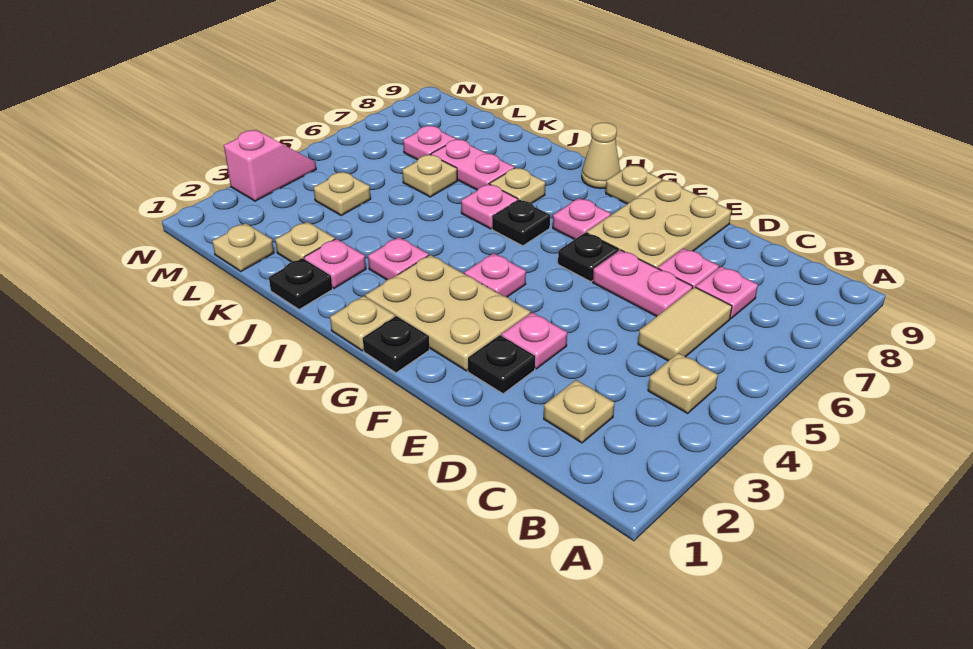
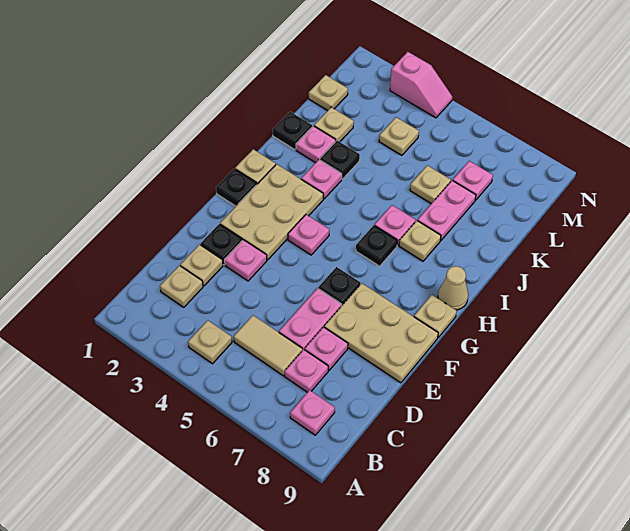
none -> tan plate D2 level 1
pink plate G7 level 1 -> pink plate B8 level 1
none -> black plate J3 level 1

